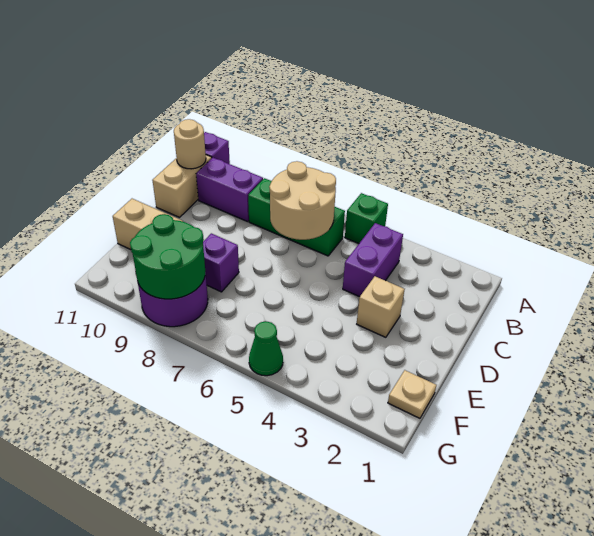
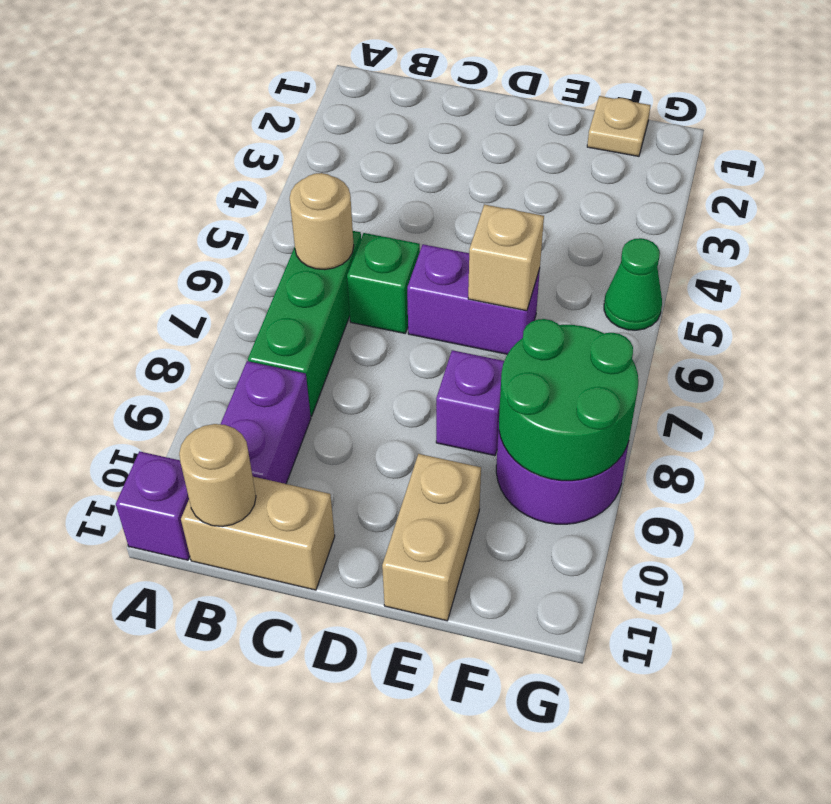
green brick A5 level 1 -> green brick C6 level 1
purple brick B4:C4 level 1 -> purple brick D6:E6 level 1
tan round brick B6:C7 level 2 -> tan round brick B6 level 2
tan brick D3 level 1 -> tan brick E6 level 2

